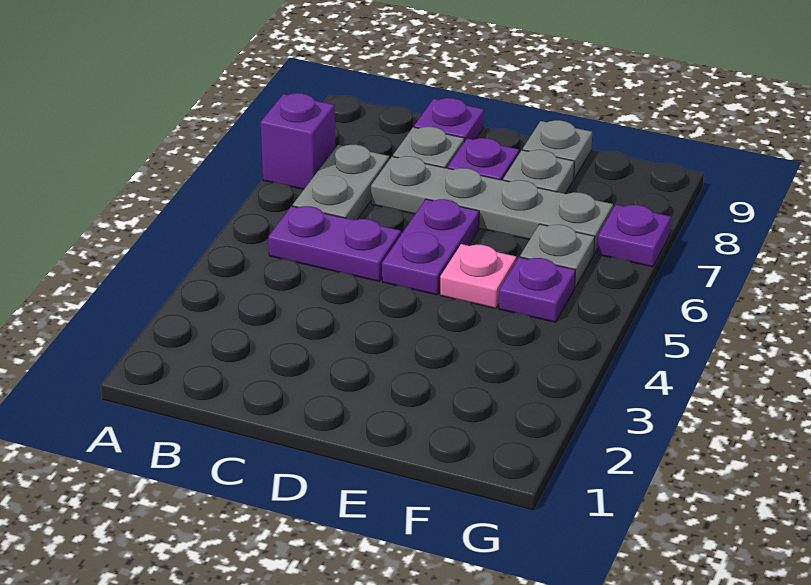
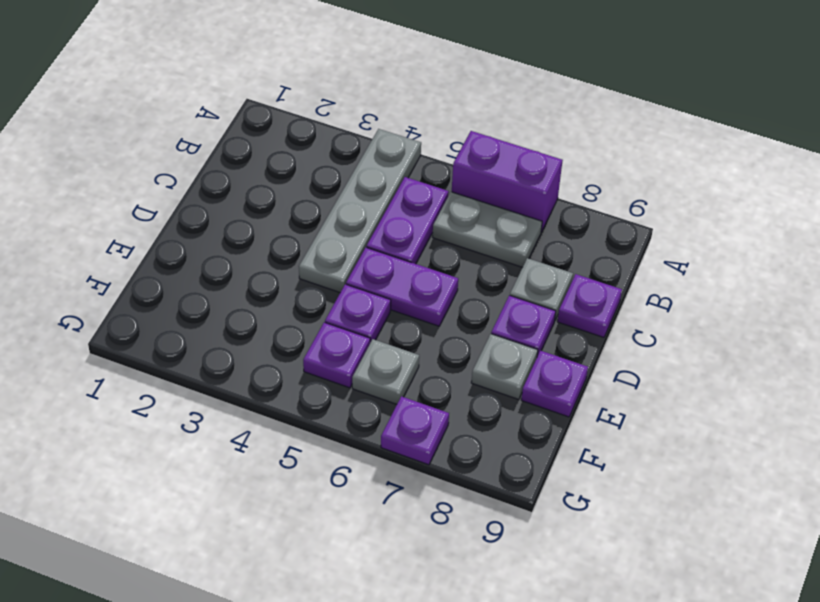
purple brick A7 level 1 -> purple brick A6:A7 level 1
grey plate C7:F7 level 1 -> grey plate A4:D4 level 1
pink plate E5 level 1 -> purple plate E5 level 1
grey plate E9 level 1 -> purple plate E9 level 1

